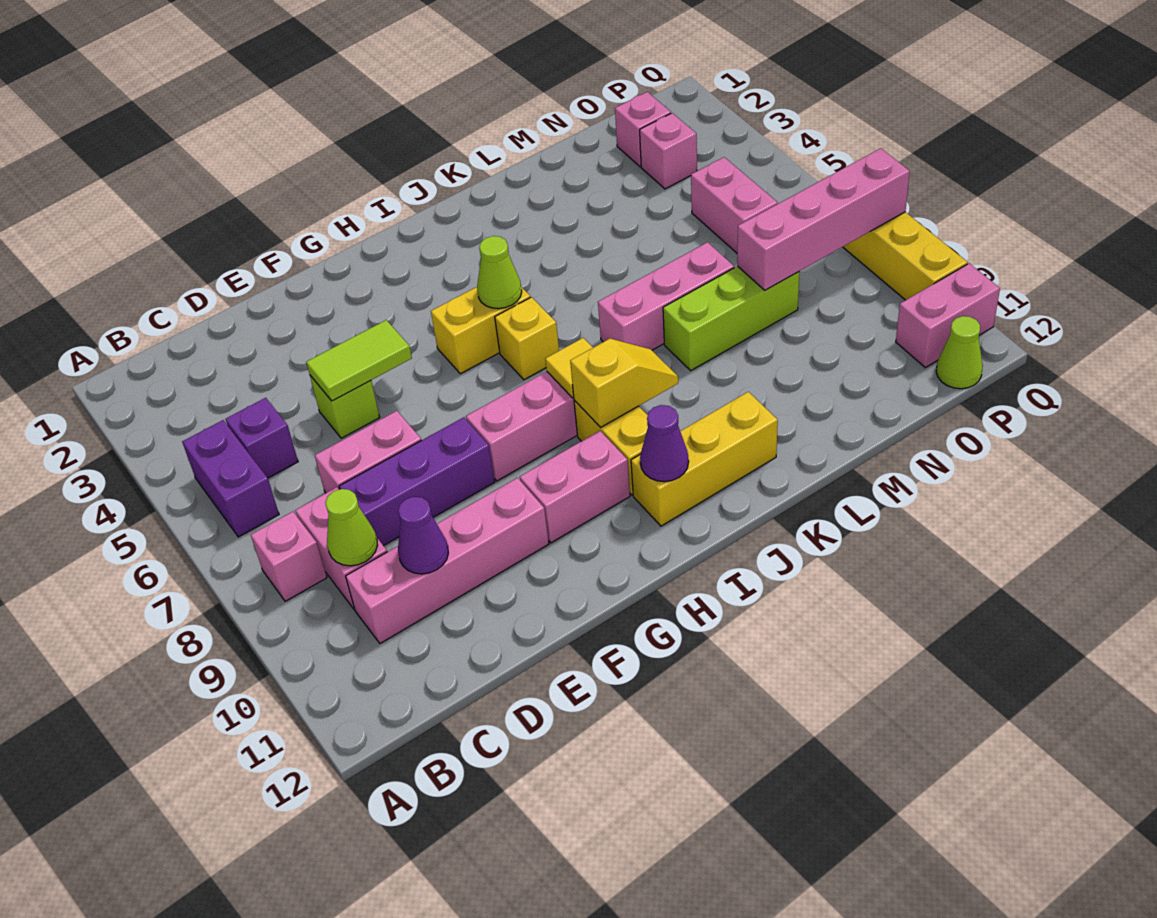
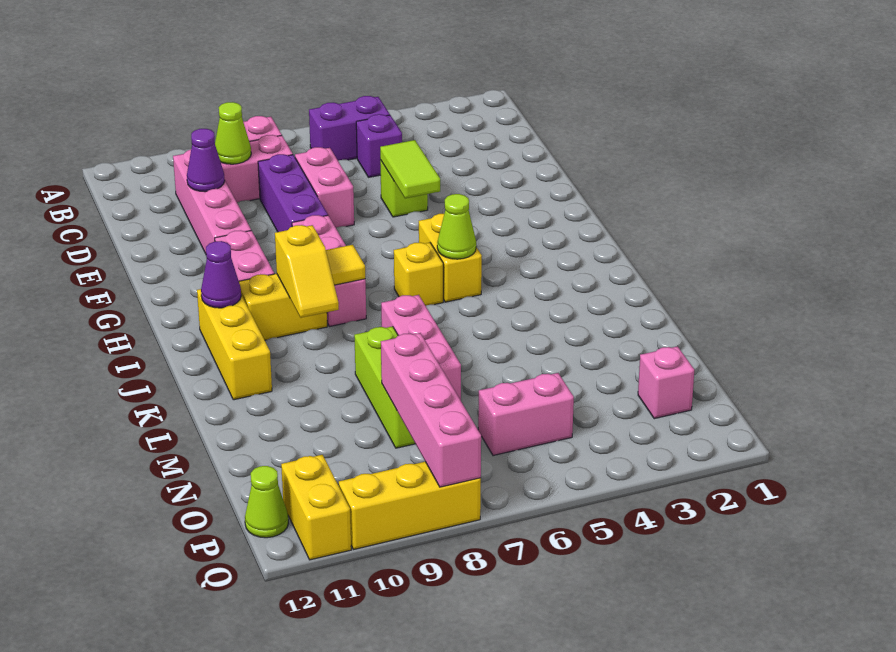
pink brick O3 level 1 -> none
pink brick P11:Q11 level 1 -> yellow brick P11:Q11 level 1

